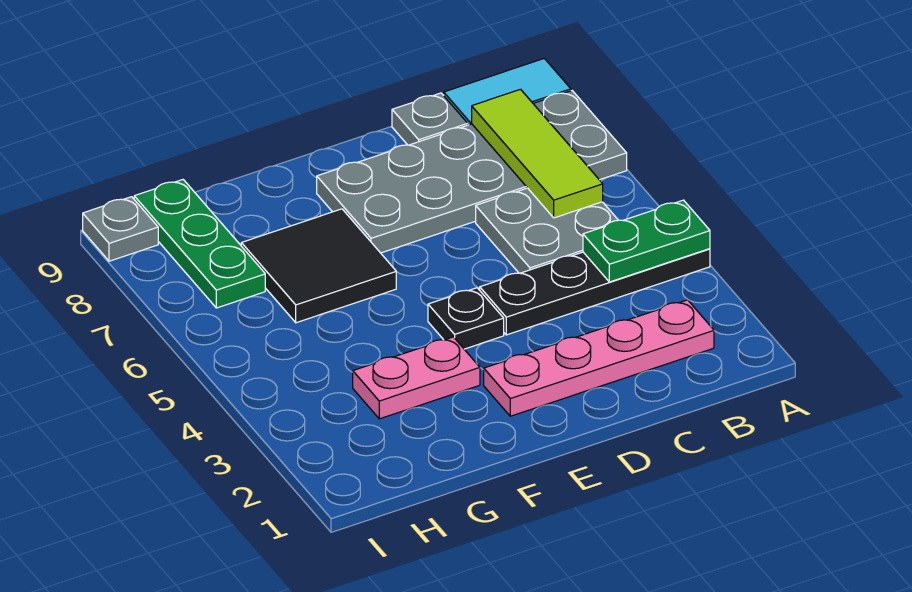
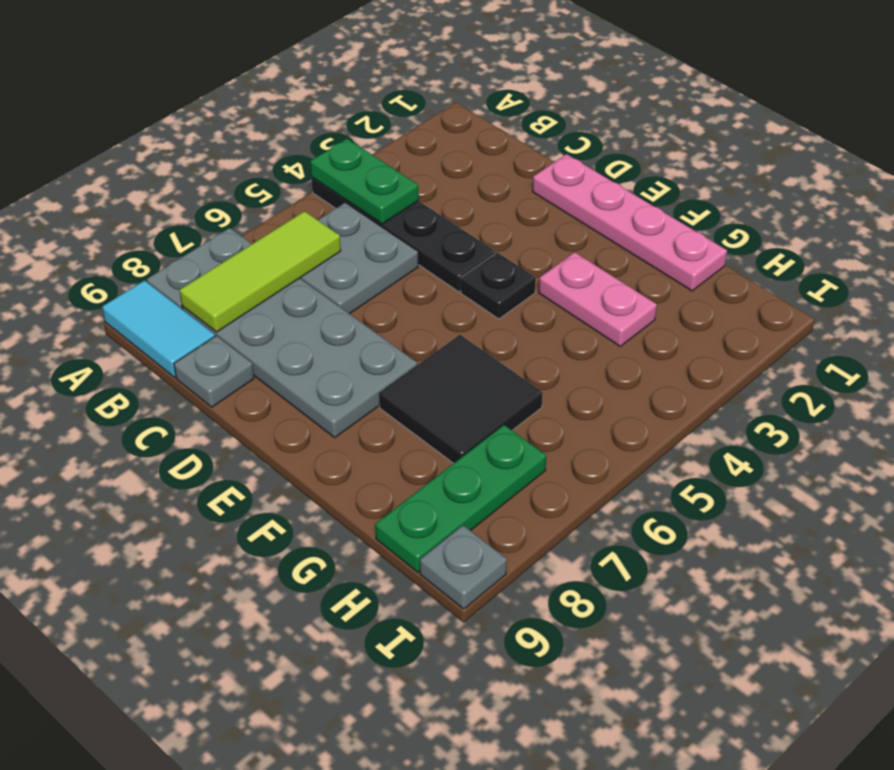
pink plate B2:E2 level 1 -> pink plate D1:G1 level 1

